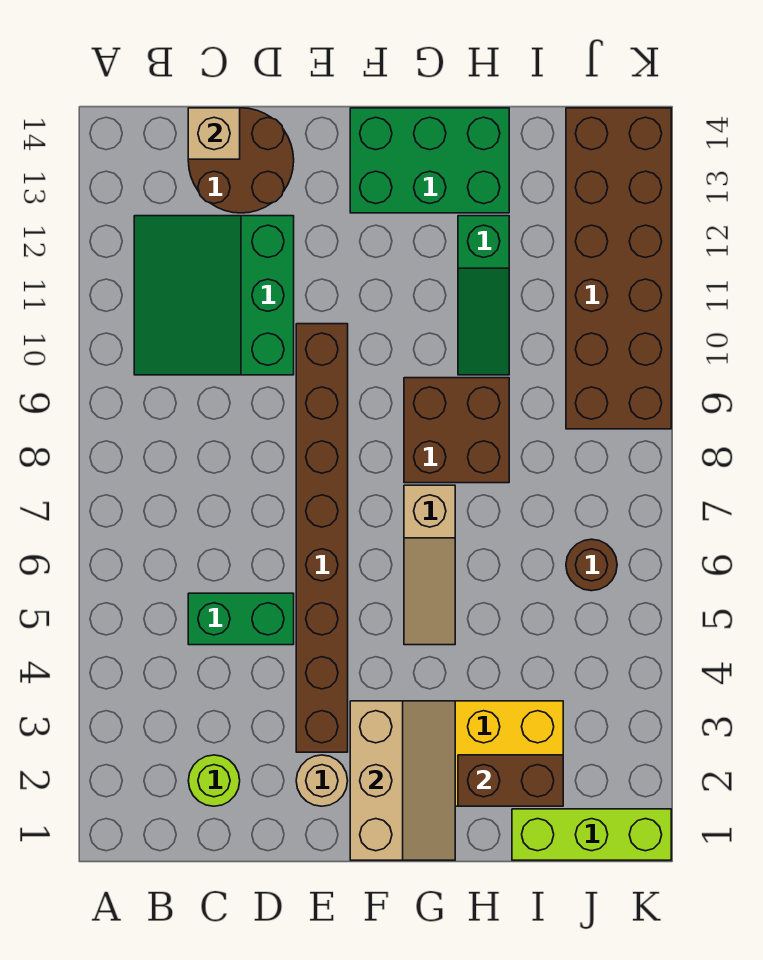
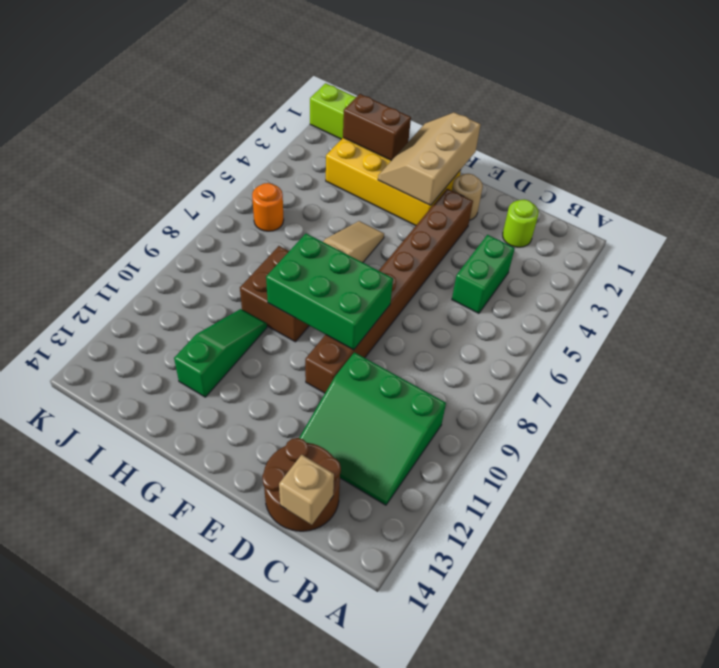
green slope B10:D12 level 1 top D -> green slope B10:D12 level 1 top 10
green brick C5:D5 level 1 -> green brick C4:C5 level 1
green brick F13:H14 level 1 -> green brick E8:G9 level 2
brown round brick J6 level 1 -> orange round brick J6 level 1
brown brick J9:K14 level 1 -> none

